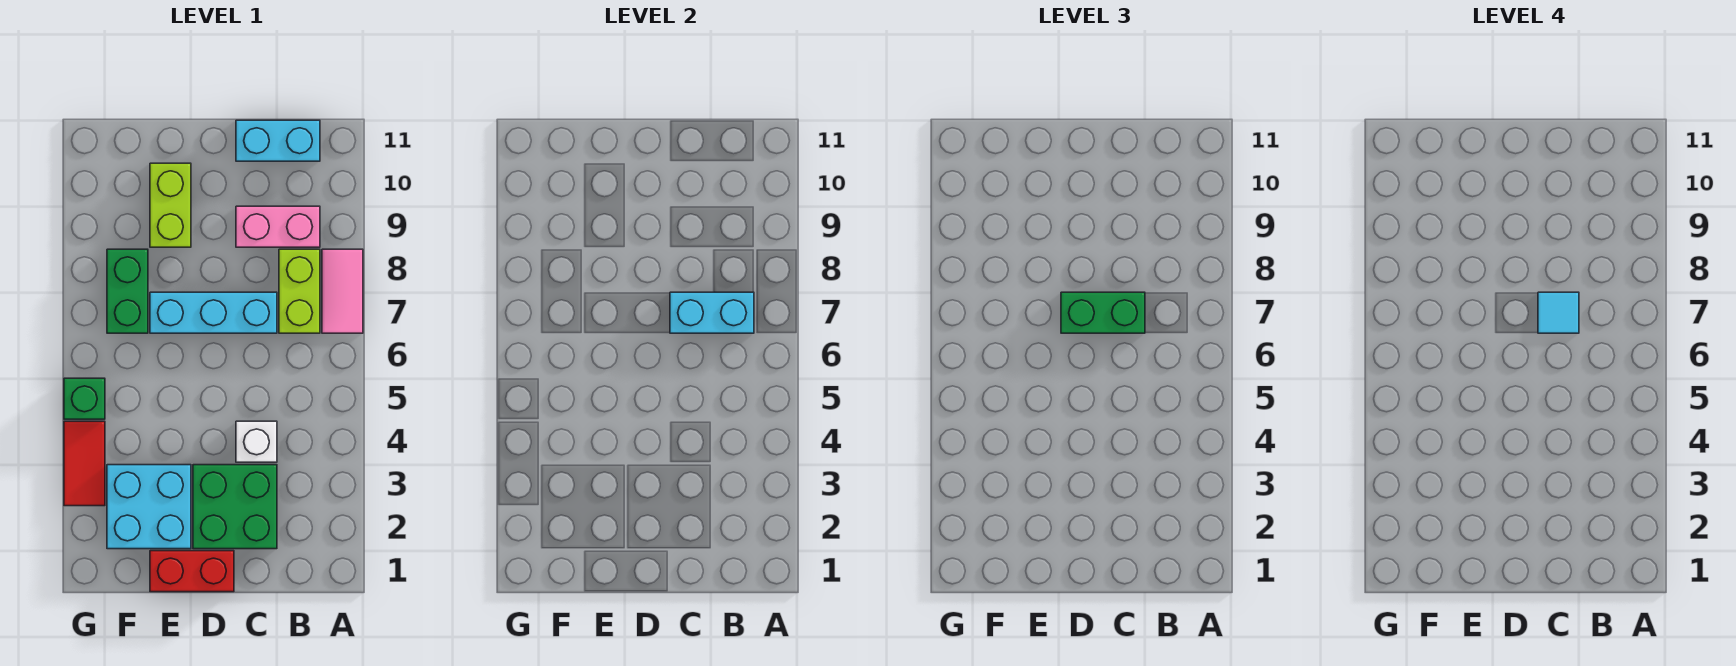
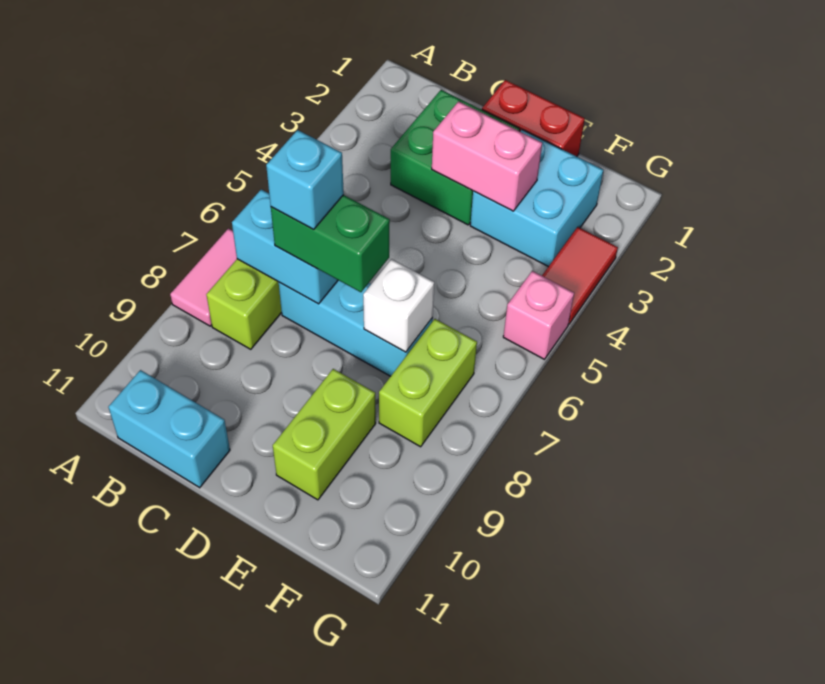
pink brick B9:C9 level 1 -> pink brick D3:E3 level 2
white brick C4 level 1 -> white brick E7 level 2
cyan tile C7 level 4 -> cyan brick C7 level 4
green brick F7:F8 level 1 -> lime brick F7:F8 level 1
green brick G5 level 1 -> pink brick G5 level 1

